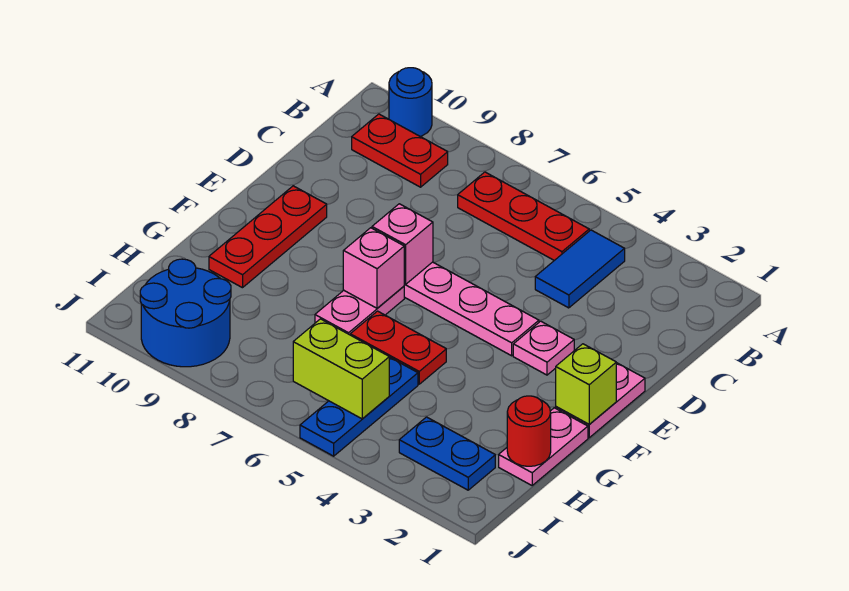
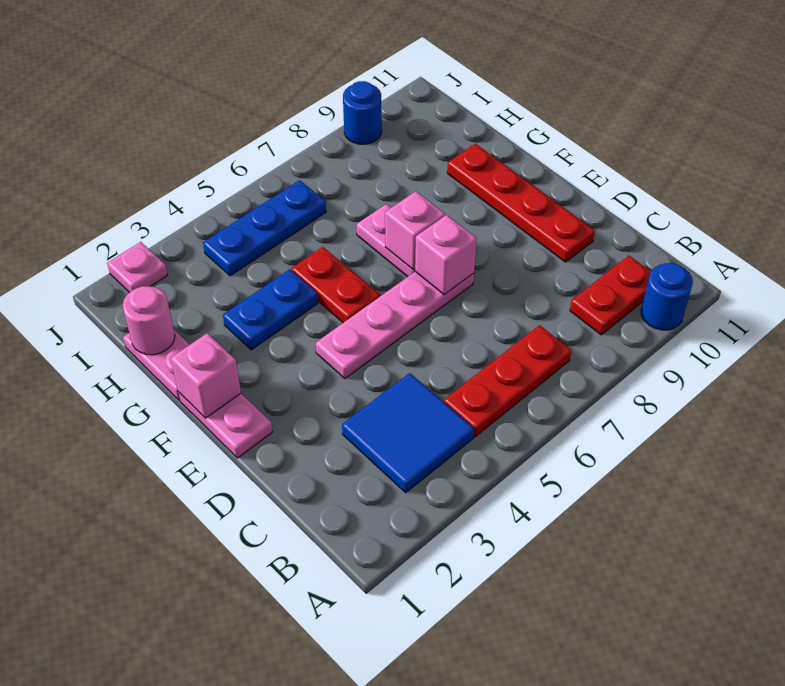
blue tile B4:C4 level 1 -> blue tile B3:C4 level 1
pink plate E3 level 1 -> pink plate J2 level 1
red plate E10:G10 level 1 -> red plate D10:G10 level 1
lime brick F1 level 2 -> pink brick F1 level 2
red plate G5:G6 level 1 -> red plate F5:G5 level 1
red round brick H1 level 2 -> pink round brick H1 level 2
blue plate H5:J5 level 1 -> blue plate I4:I6 level 1
blue plate I2:I3 level 1 -> blue plate G3:G4 level 1
lime brick I5:I6 level 2 -> none
blue round brick I9:J10 level 1 -> blue round brick J9 level 1

